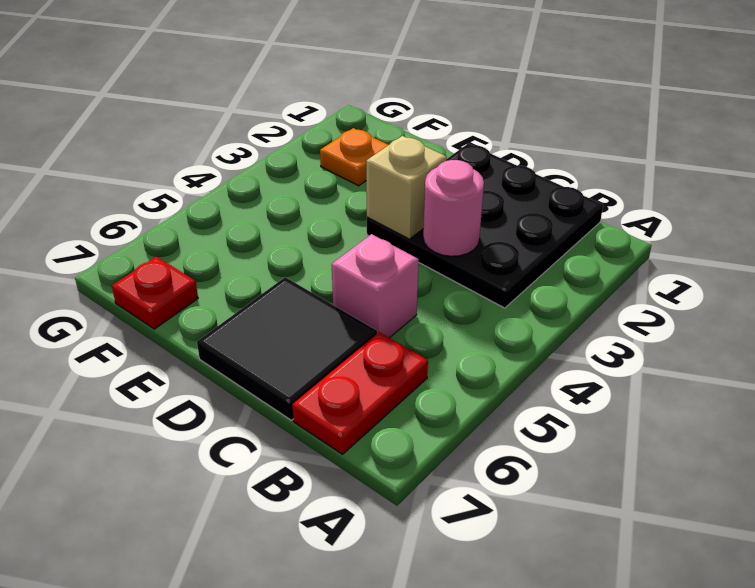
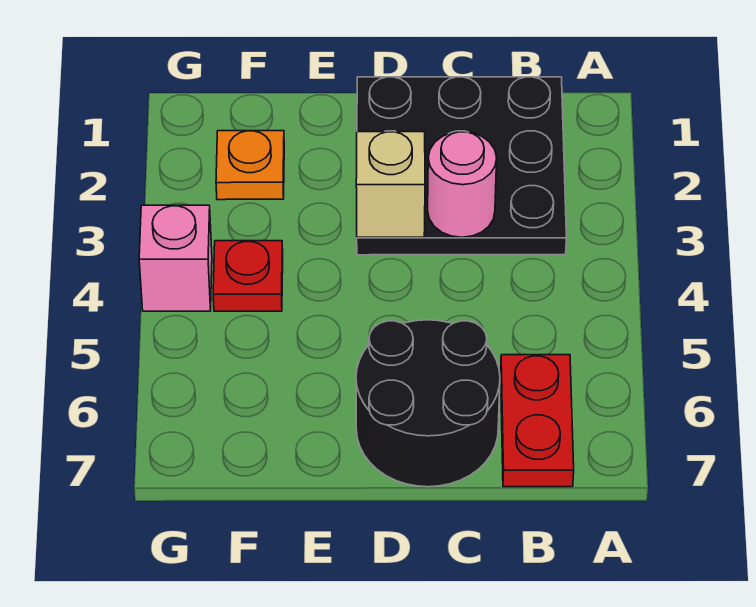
pink brick C5 level 1 -> pink brick G4 level 1
black tile C6:D7 level 1 -> black round brick C6:D7 level 1
red plate F7 level 1 -> red plate F4 level 1

